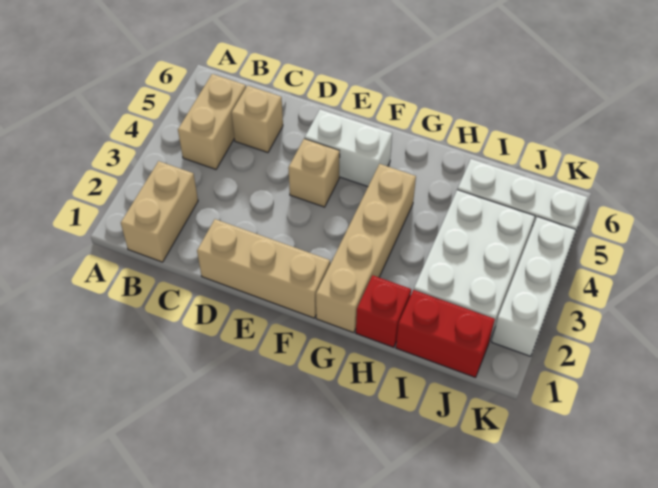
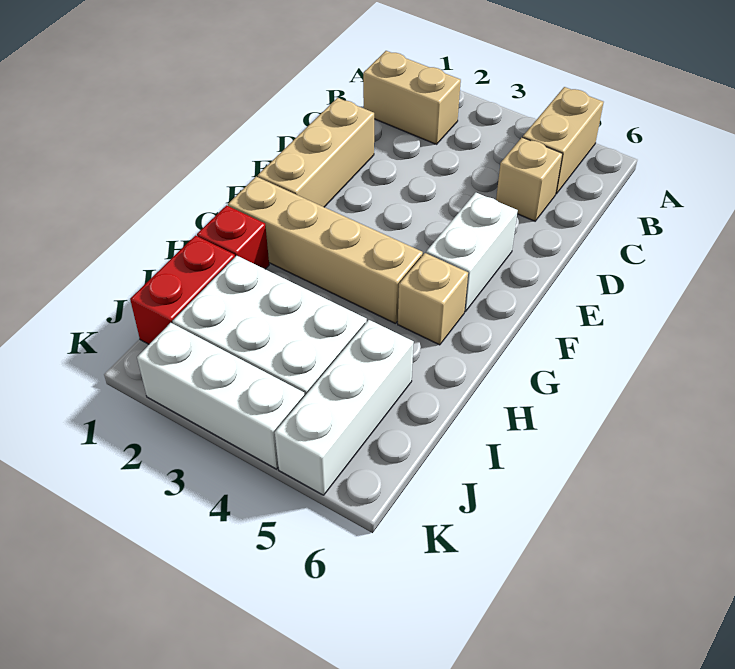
tan brick B4:B5 level 1 -> tan brick A5:B5 level 1
tan brick E4 level 1 -> tan brick G5 level 1

